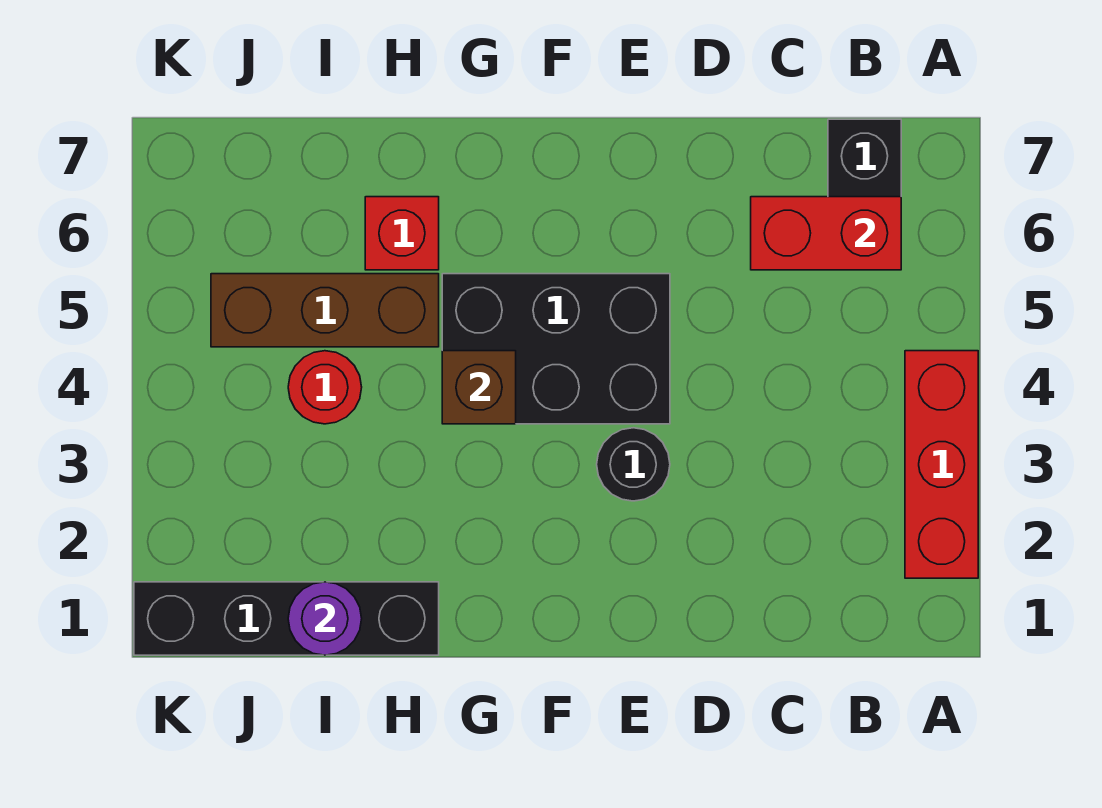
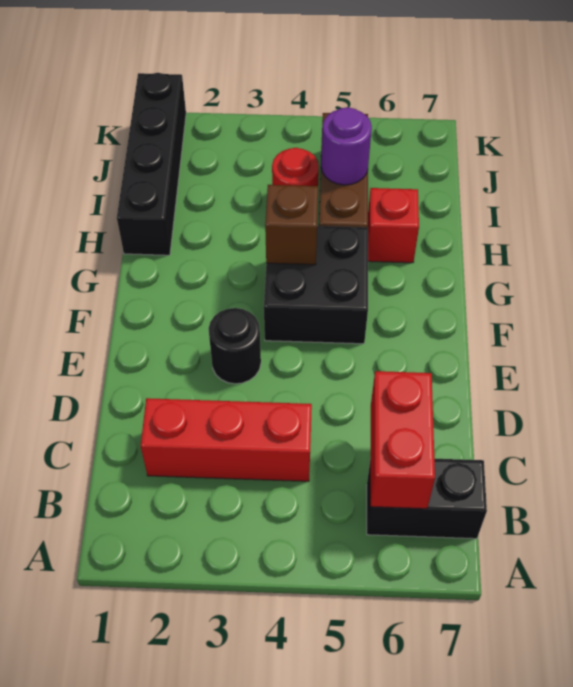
red brick A2:A4 level 1 -> red brick C2:C4 level 1
black brick E4:G5 level 1 -> black brick F4:G5 level 1
purple round brick I1 level 2 -> purple round brick I5 level 2

